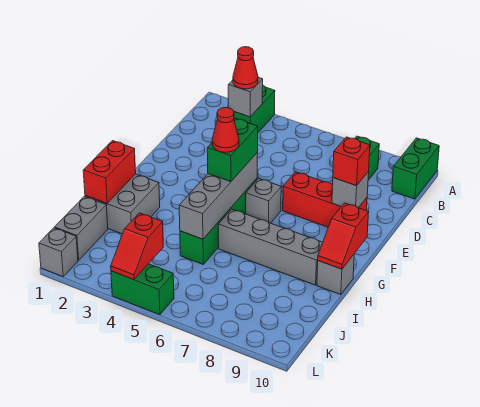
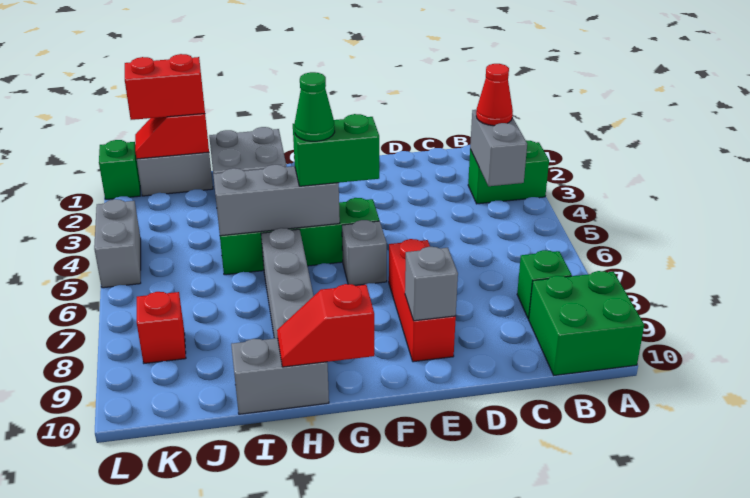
green brick A10:B10 level 1 -> green brick A9:B10 level 1
grey brick B3 level 2 -> grey brick B3:B4 level 2
red brick E9 level 3 -> red brick K8 level 1
grey brick F5:I5 level 2 -> grey brick G5:I5 level 2
red cone G5 level 4 -> green cone G5 level 4
red brick H1:I1 level 2 -> red brick J1:K1 level 3
grey brick H10 level 1 -> grey brick H10:I10 level 1
red slope K4:L4 level 2 top K -> red slope J1:K1 level 2 top J
grey brick L1 level 1 -> green brick L1 level 1
green brick L4:L5 level 1 -> grey brick L4:L5 level 1

